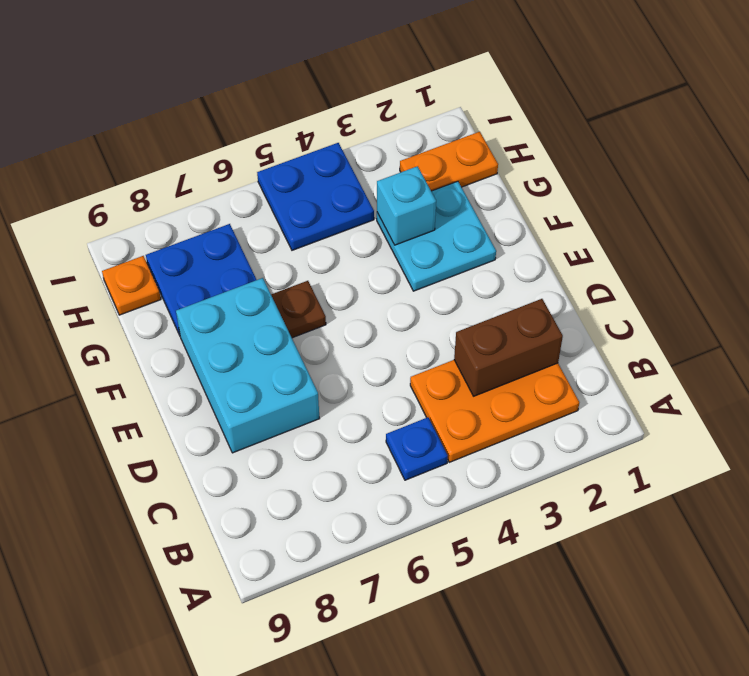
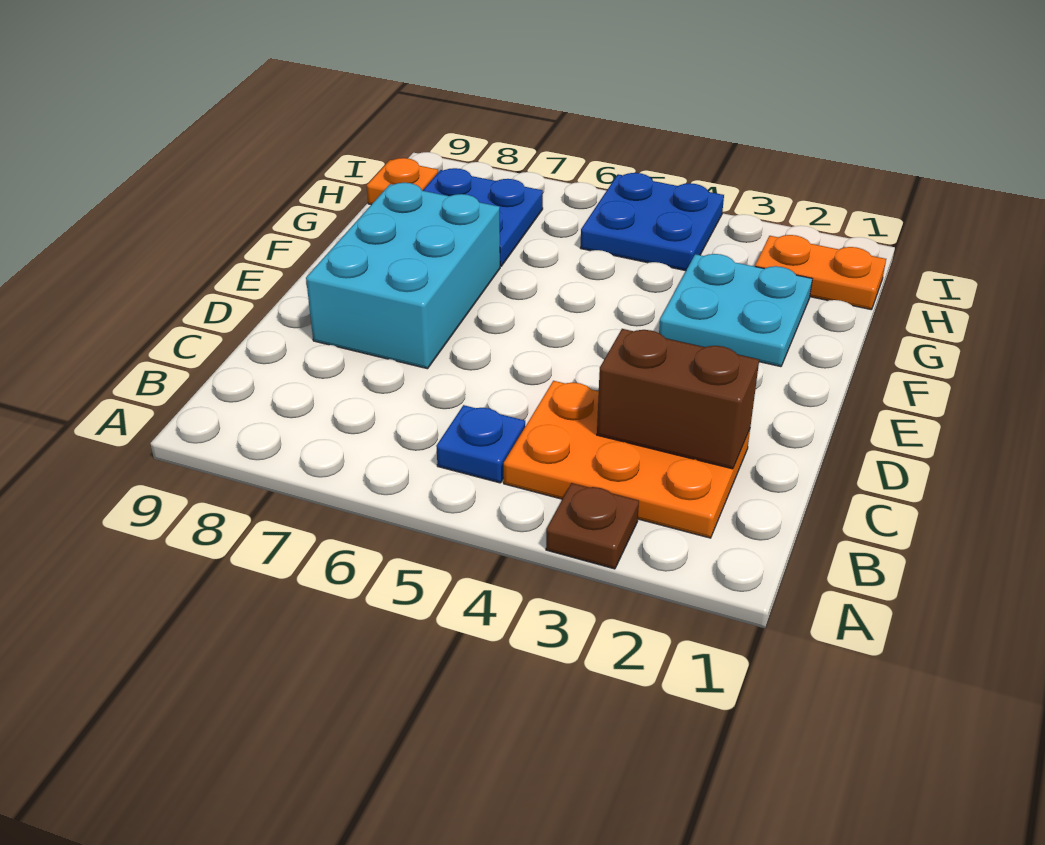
brown plate F6 level 1 -> brown plate A3 level 1
cyan brick G3 level 2 -> none

